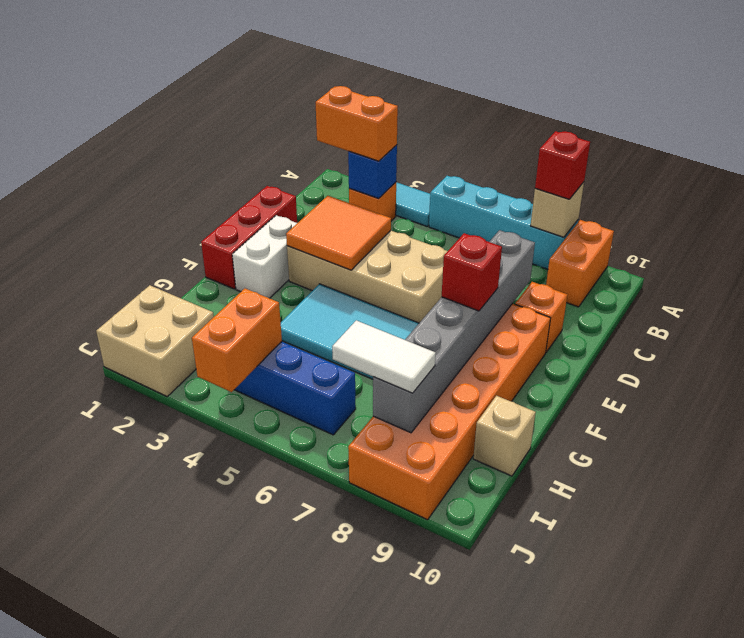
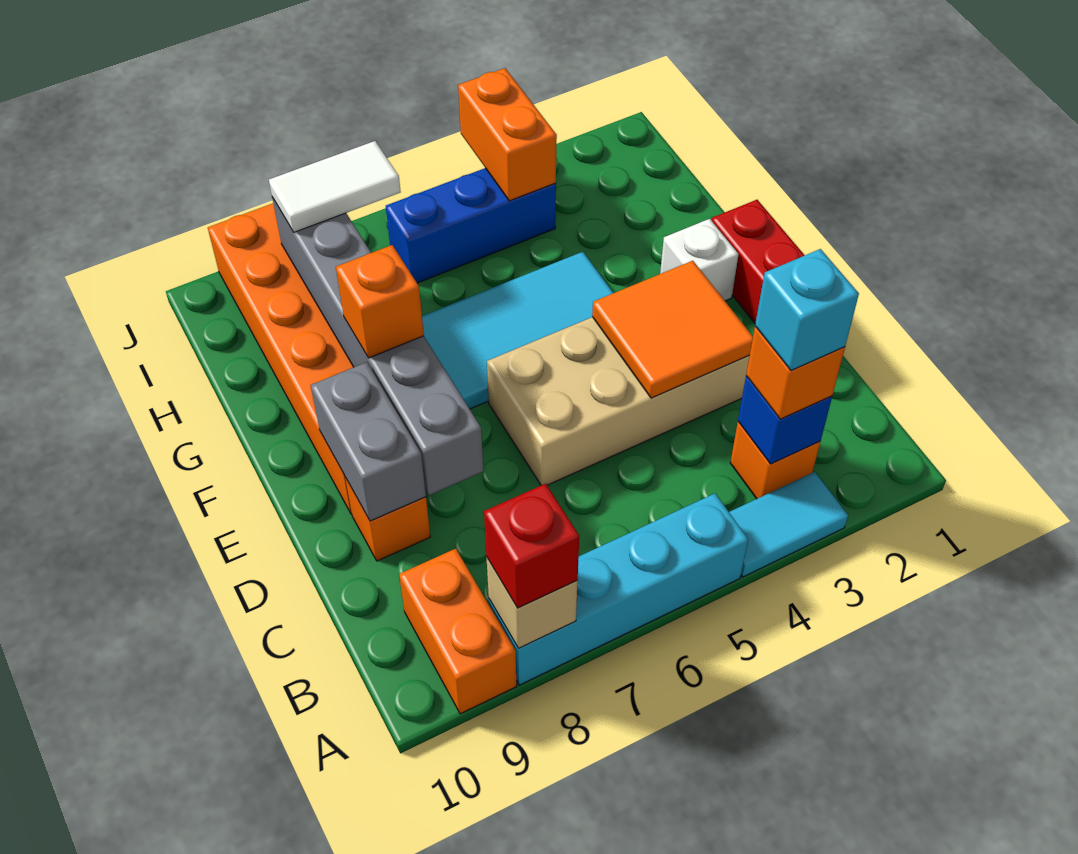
orange brick B2:B3 level 3 -> orange brick B3 level 3
none -> cyan brick B3 level 4
none -> grey brick D9:E9 level 2
white brick E2:F2 level 1 -> white brick F2 level 1
red brick F8 level 3 -> orange brick F8 level 3
tan brick H10 level 1 -> none
tan brick I1:J2 level 1 -> none

